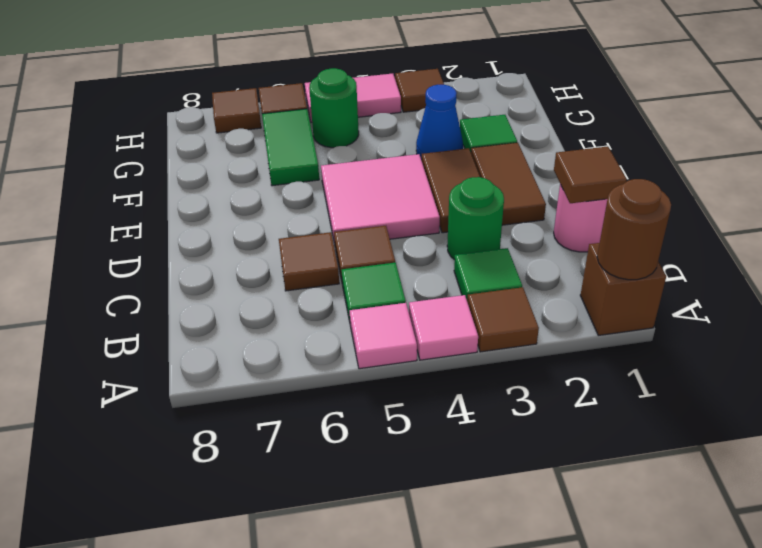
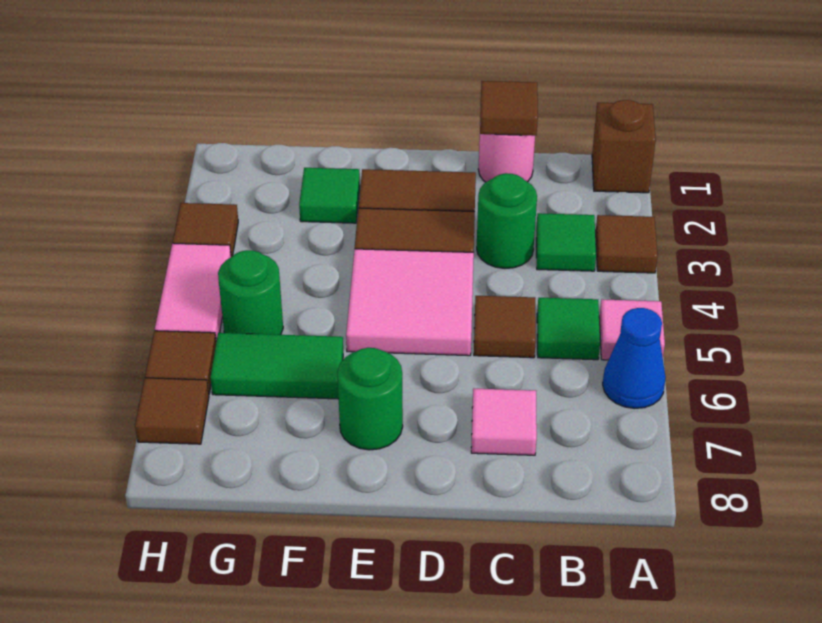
brown round brick A1 level 2 -> none
pink tile A4 level 1 -> pink tile C7 level 1
brown tile C6 level 1 -> none
none -> green round brick E7 level 1
blue cone F3 level 1 -> blue cone A6 level 1

